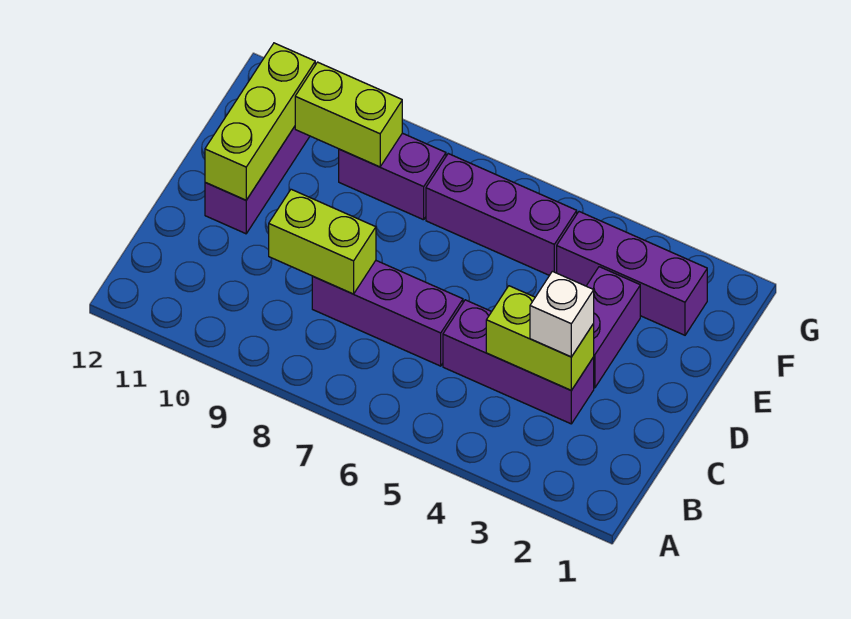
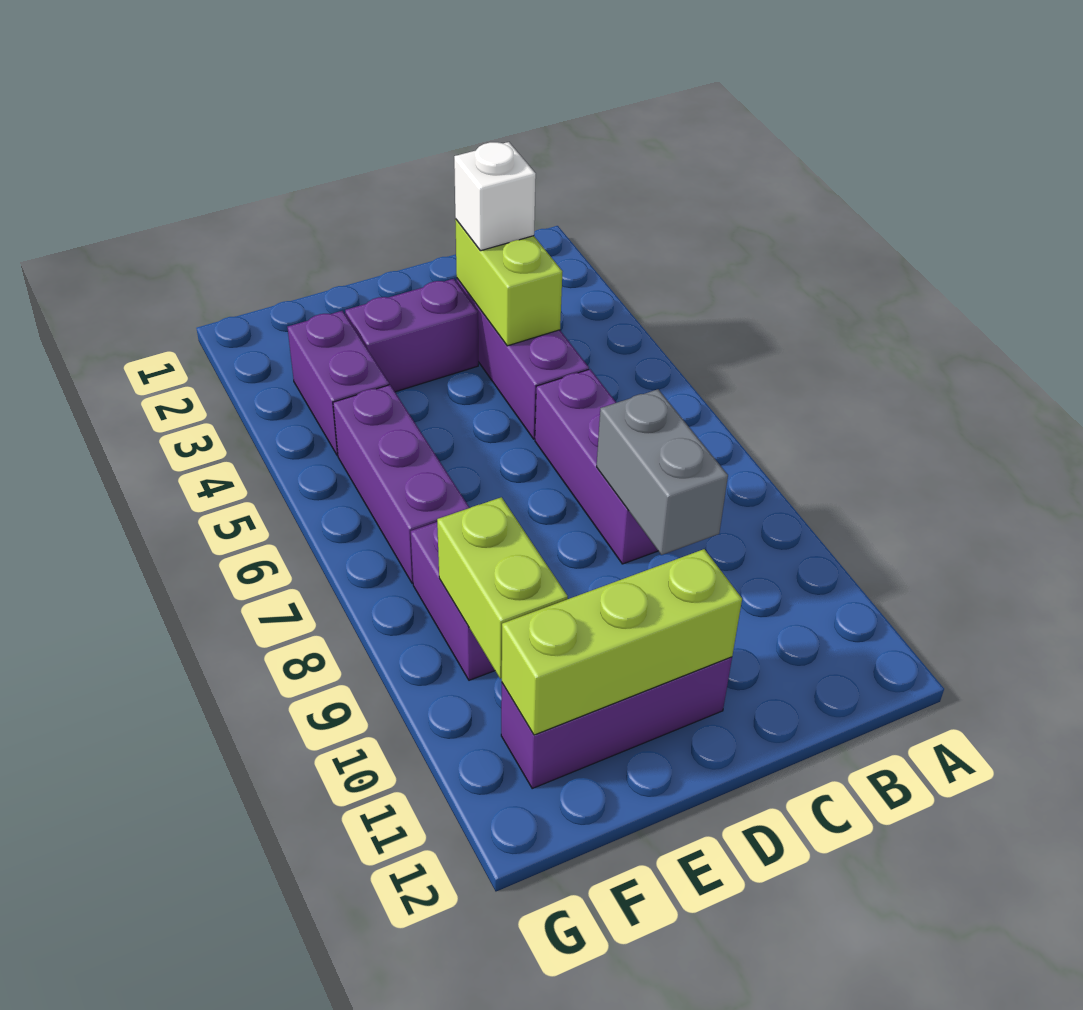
lime brick C8:C9 level 2 -> grey brick C8:C9 level 2
purple brick F2:F4 level 1 -> purple brick F3:F4 level 1

